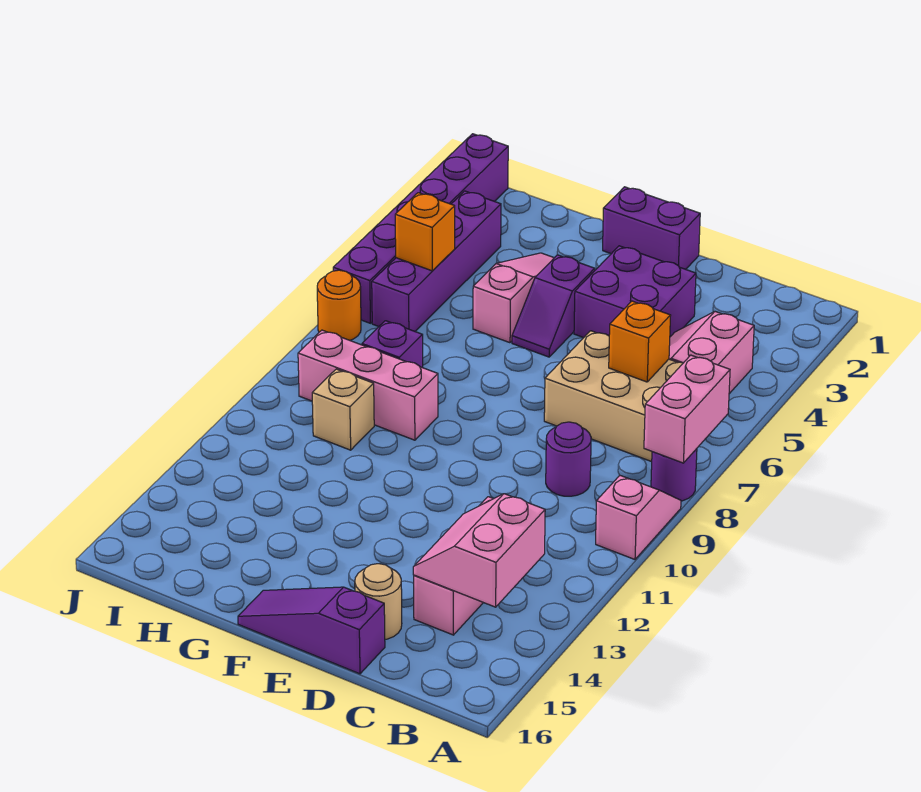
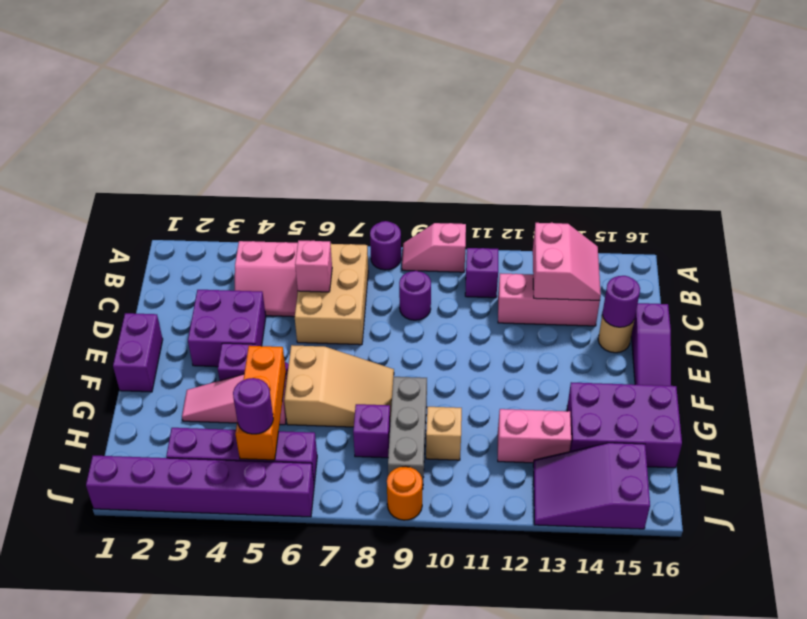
pink brick A7:A8 level 2 -> pink brick H12:H13 level 1
none -> purple brick B11 level 1
pink slope B13:C14 level 2 top B -> pink slope B13:C14 level 2 top 13
orange brick C6 level 2 -> pink brick C6 level 2
none -> purple round brick D15 level 2
none -> tan slope F6:G8 level 1 top 6
pink brick G9:I9 level 1 -> grey brick G9:I9 level 1
none -> purple brick G14:H16 level 1
orange brick I5 level 2 -> orange brick G5:I5 level 2
none -> purple round brick I5 level 3
none -> purple slope I13:J15 level 1 top 15
orange round brick J7 level 1 -> orange round brick J9 level 1

